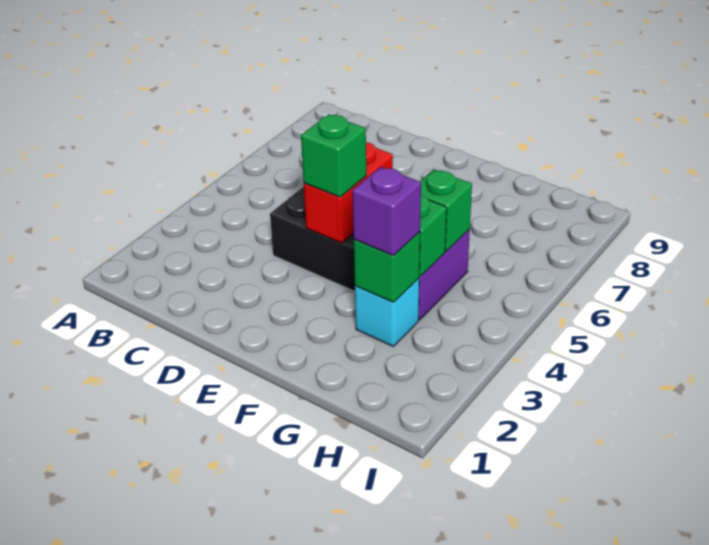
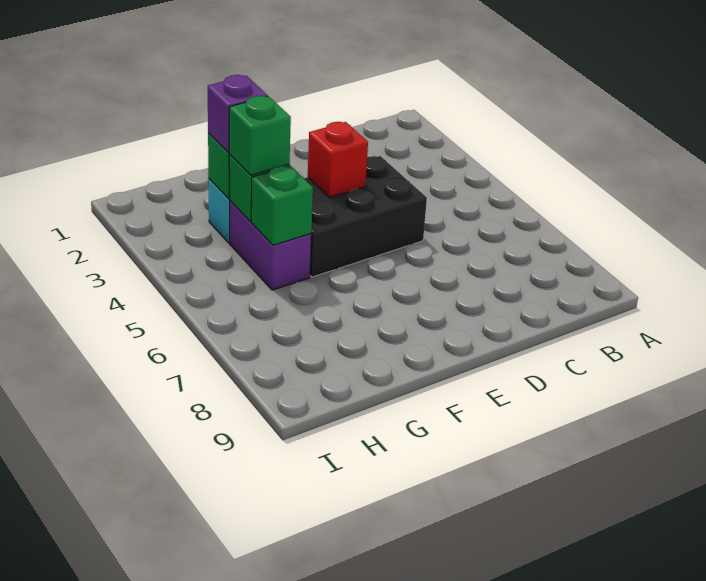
red brick E4:E5 level 2 -> red brick E4 level 2
green brick E4 level 3 -> green brick G4 level 3

